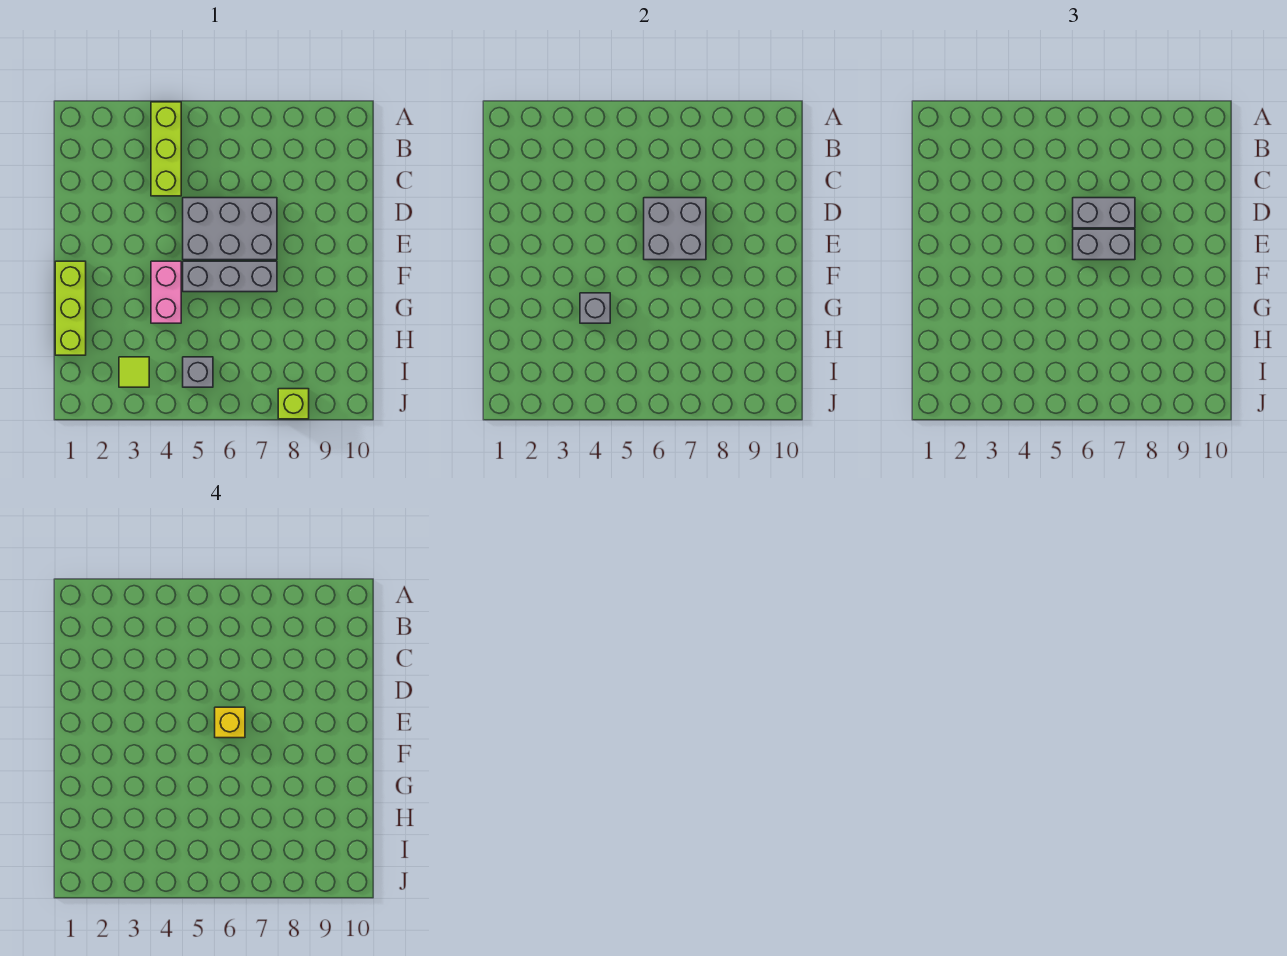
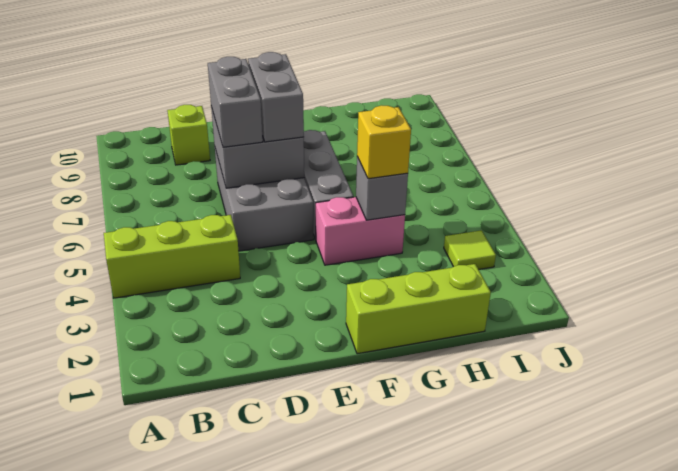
yellow brick E6 level 4 -> yellow brick G4 level 3
grey brick I5 level 1 -> none
lime brick J8 level 1 -> lime brick C9 level 1

